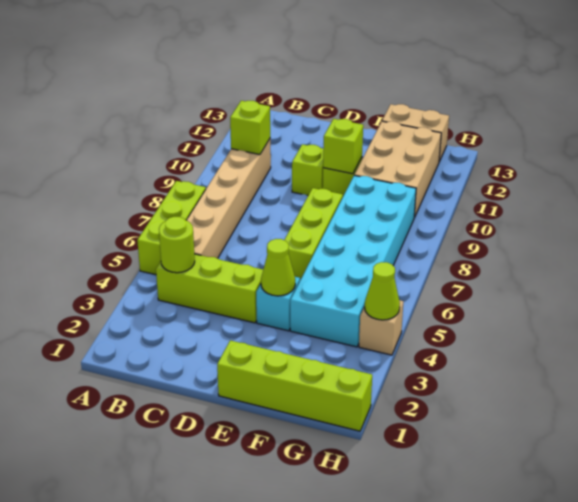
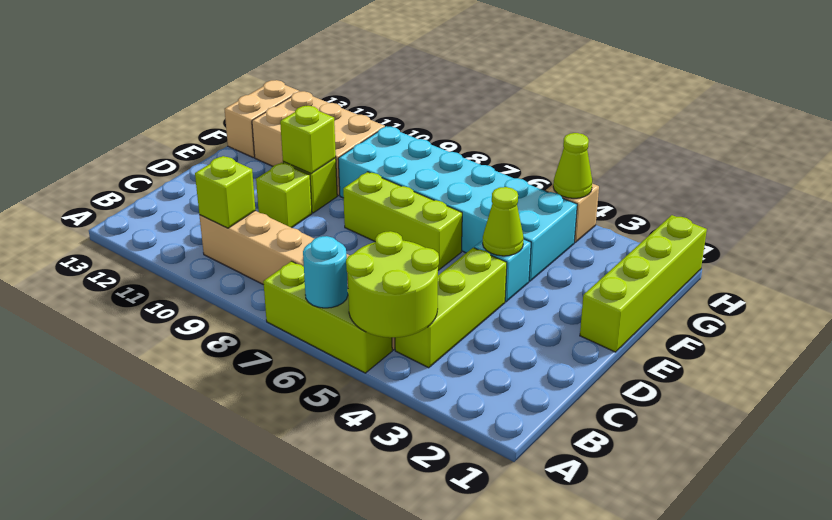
none -> cyan round brick A6 level 2
lime round brick B4 level 2 -> lime round brick A4:B5 level 2

